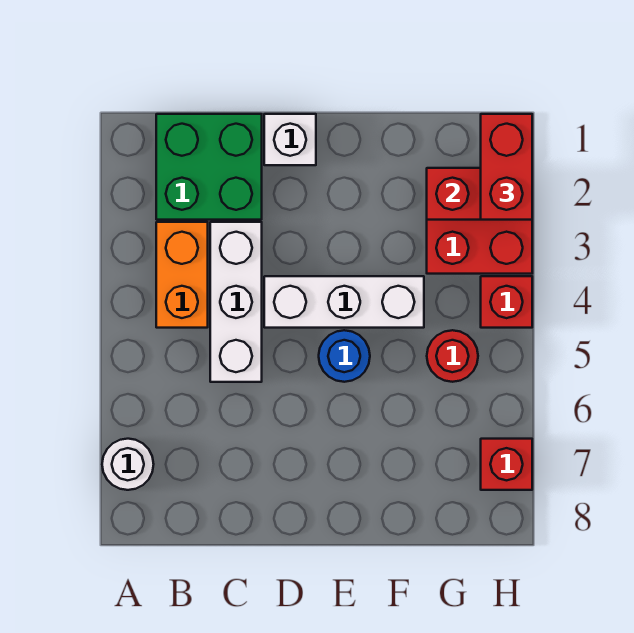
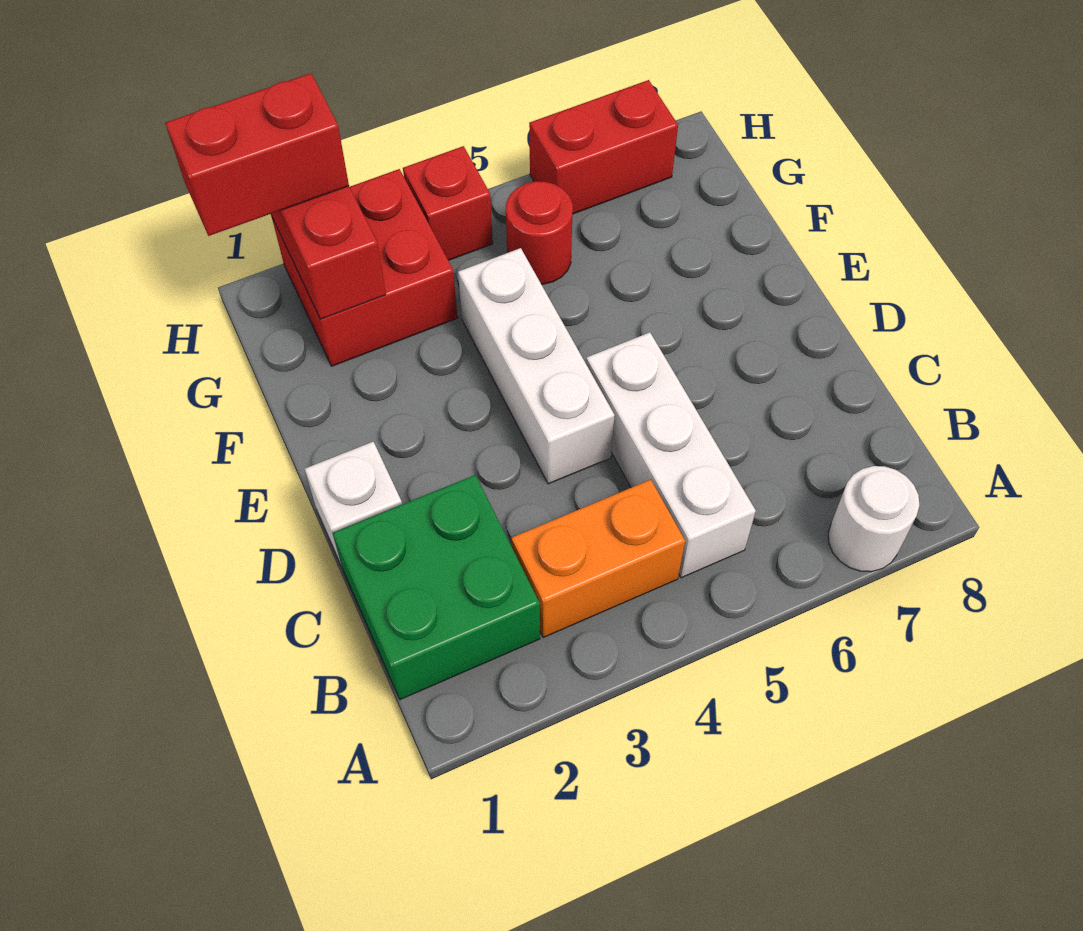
white brick C3:C5 level 1 -> white brick B5:D5 level 1
blue round brick E5 level 1 -> none
red brick H7 level 1 -> red brick H6:H7 level 1

